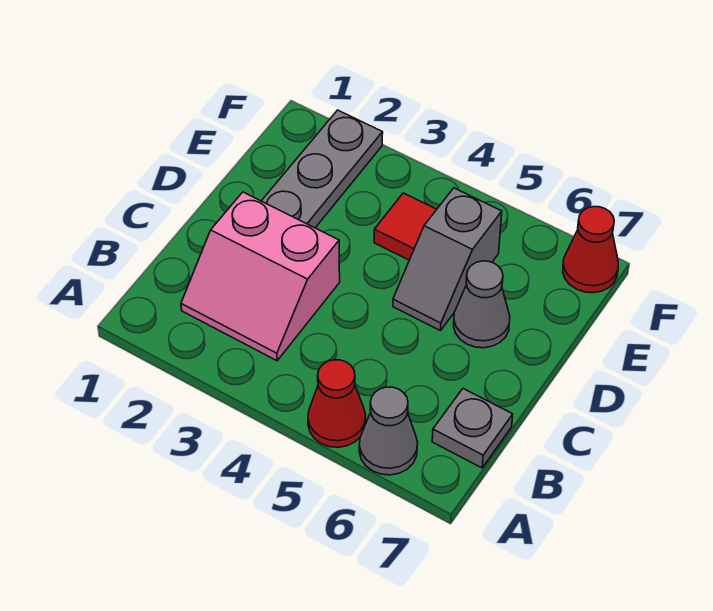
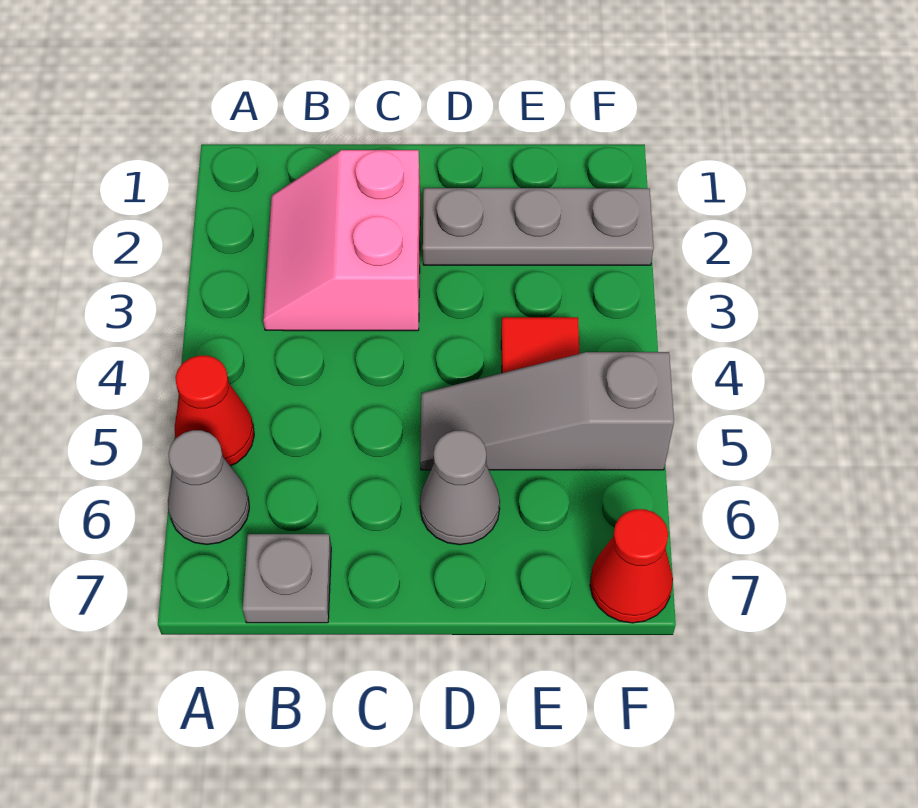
grey slope D5:E5 level 1 top E -> grey slope D5:F5 level 1 top F

